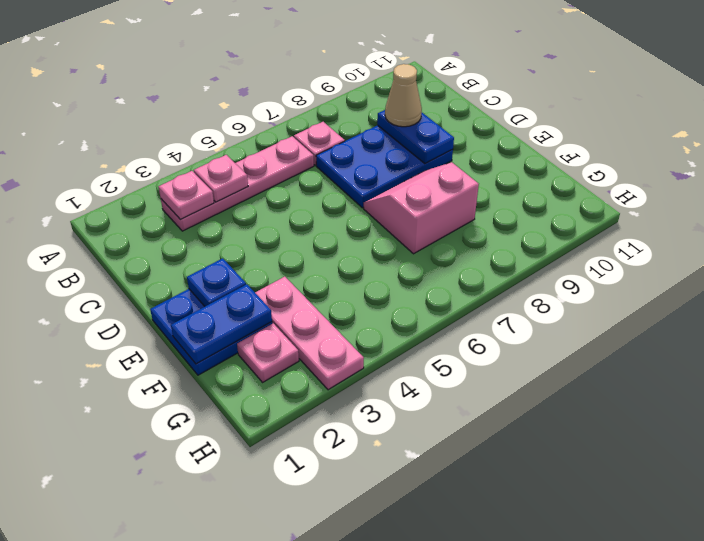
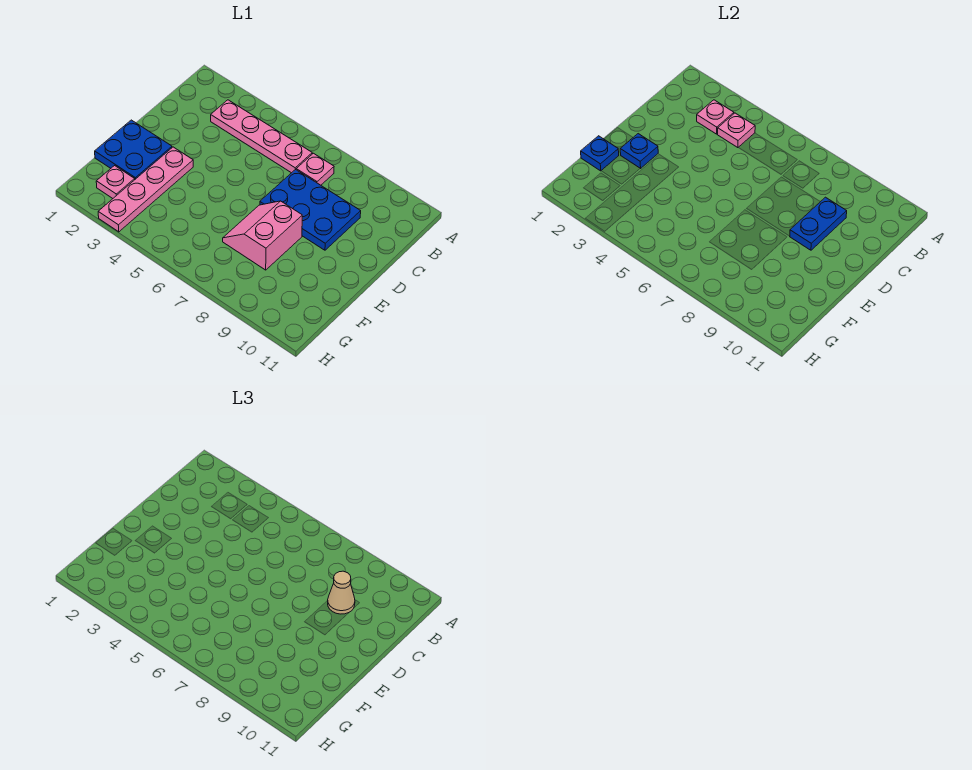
pink slope E7:F8 level 1 top F -> pink slope E7:F8 level 1 top 8
blue plate F1:F2 level 2 -> blue plate F1 level 2
pink plate F3:H3 level 1 -> pink plate E3:H3 level 1

